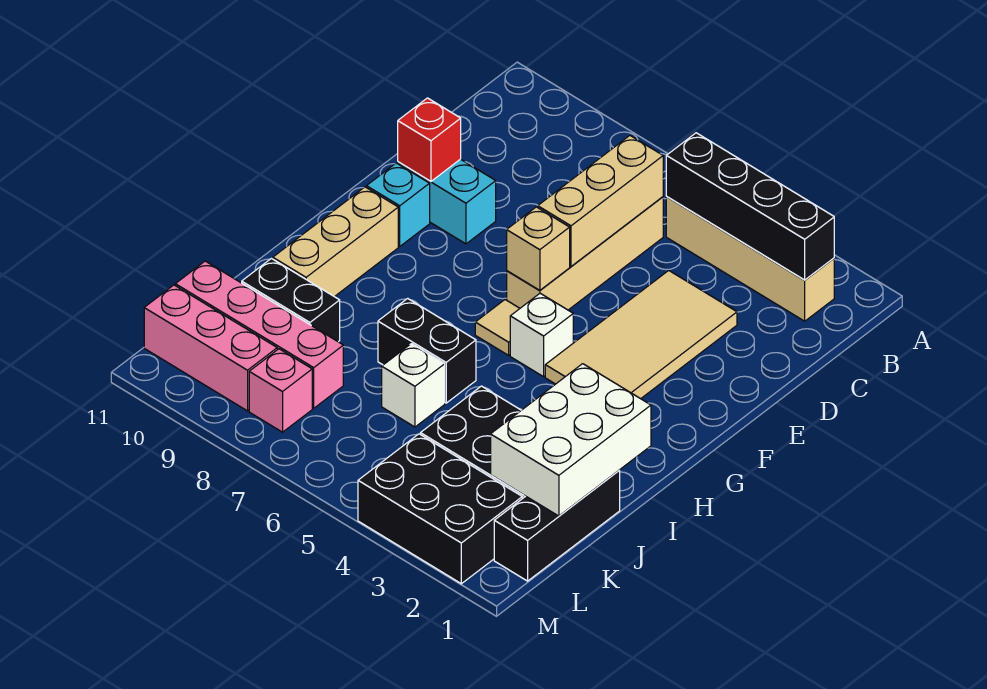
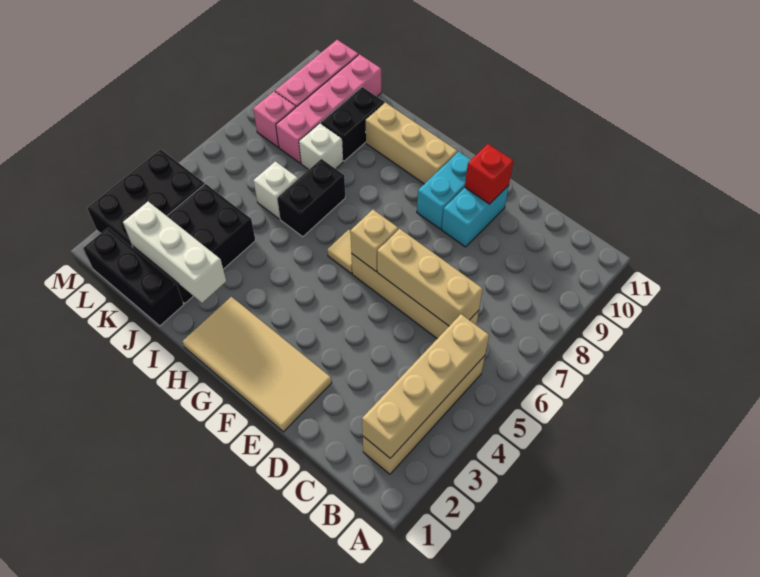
black brick B2:B5 level 2 -> tan brick B2:B5 level 2
tan tile D3:G4 level 1 -> tan tile E1:H2 level 1
cyan brick F10 level 1 -> cyan brick F9:F10 level 1
white brick G5 level 1 -> white brick J8 level 1
white brick I1:K2 level 2 -> white brick I2:K2 level 2

